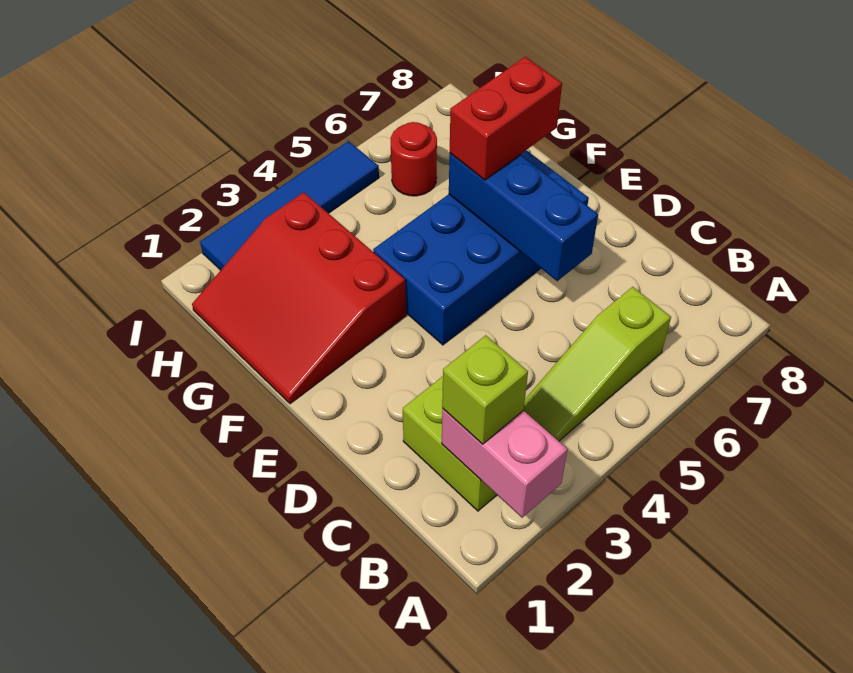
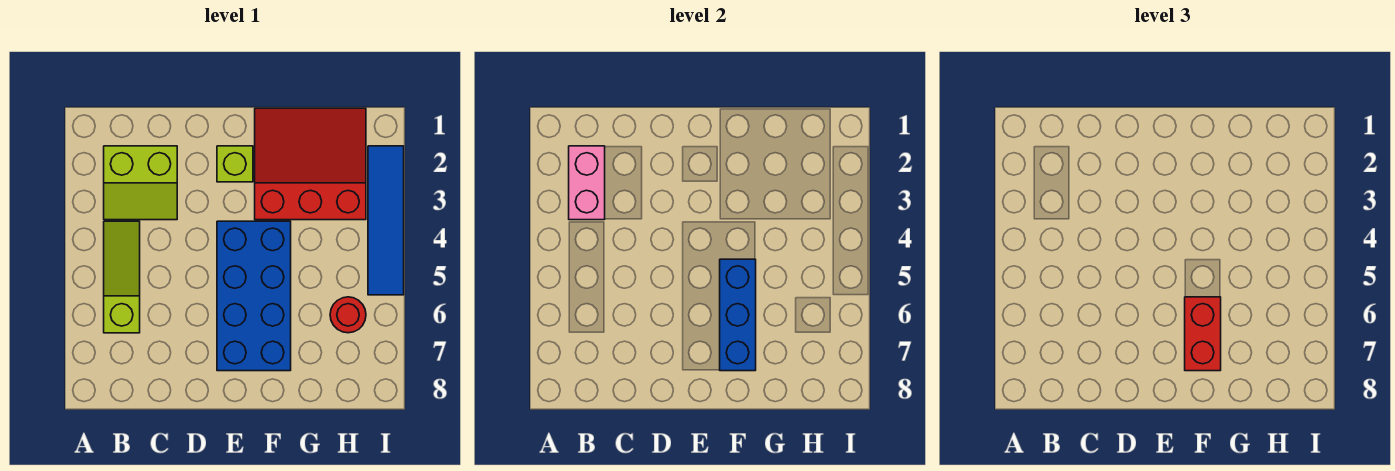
pink brick A2:B2 level 2 -> pink brick B2:B3 level 2
lime brick B2 level 3 -> lime brick E2 level 1
blue brick D6:F6 level 2 -> blue brick F5:F7 level 2

